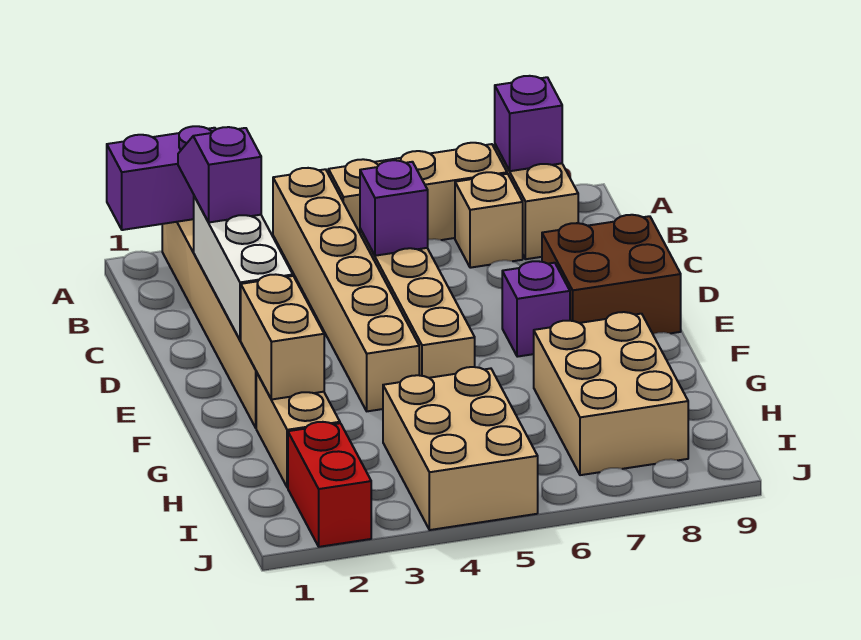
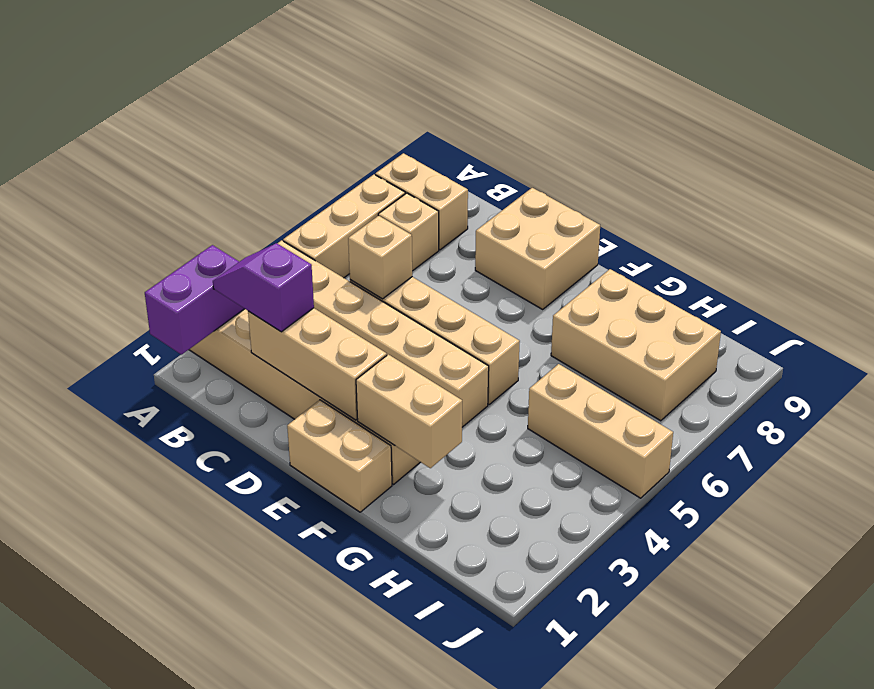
purple brick A8 level 2 -> none
white brick C2:E2 level 2 -> tan brick C2:E2 level 2
purple brick C5 level 2 -> tan brick C5 level 2
brown brick D8:E9 level 1 -> tan brick D8:E9 level 1
purple brick E7 level 1 -> none
tan brick G2:H2 level 1 -> tan brick E1:F1 level 1
tan brick H4:J5 level 1 -> tan brick H5:J5 level 1
red brick I2:J2 level 1 -> none

